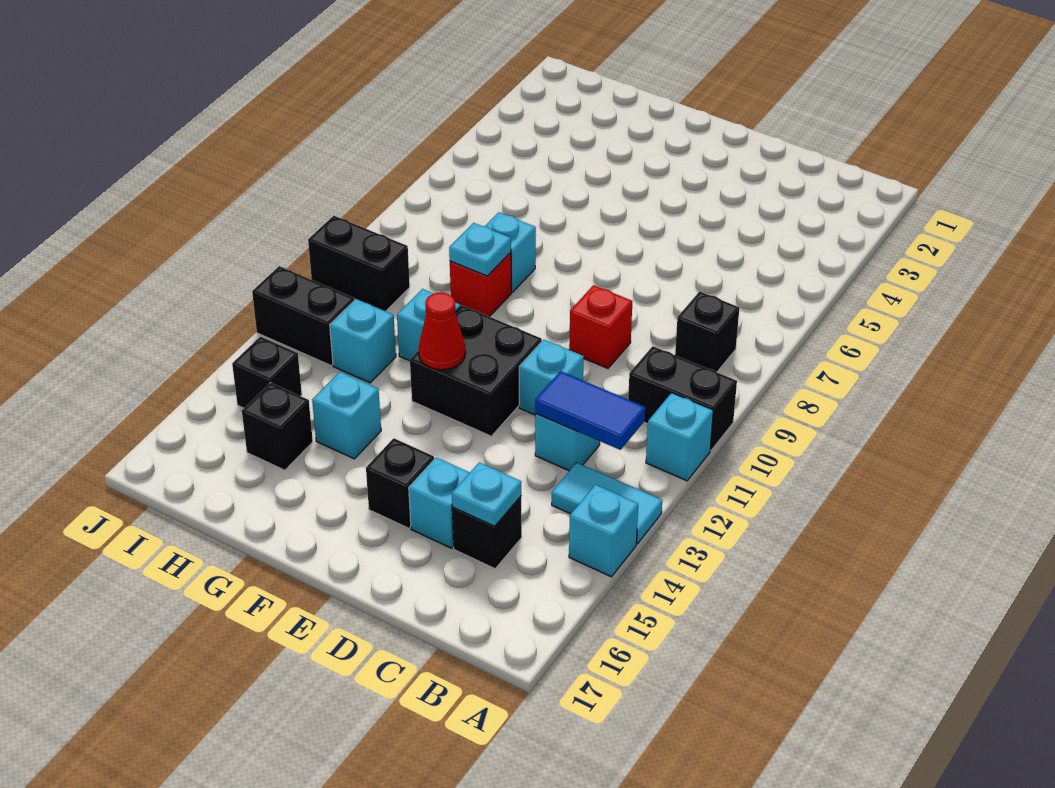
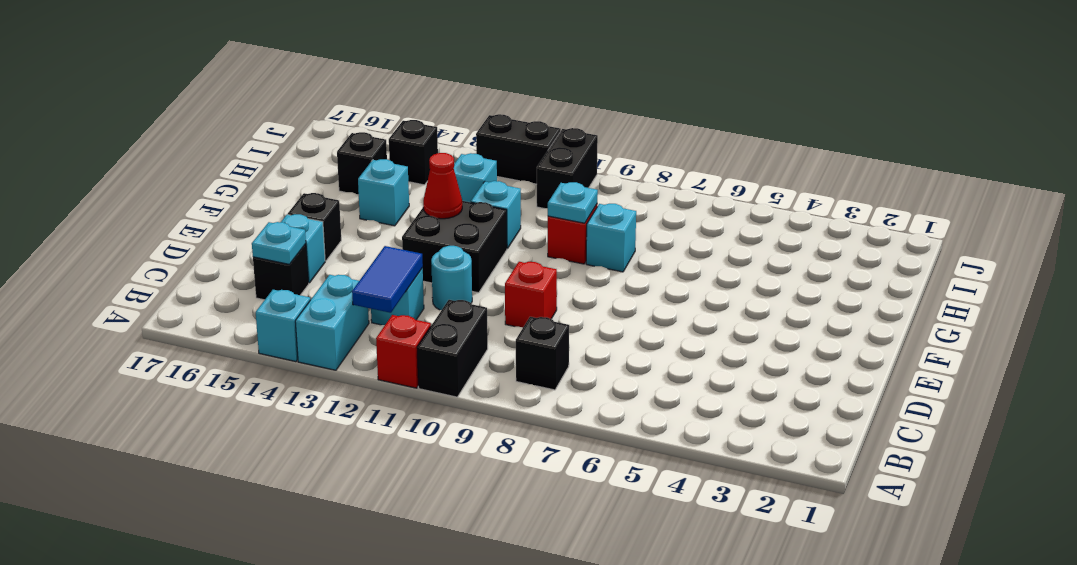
cyan brick A11 level 1 -> red brick A11 level 1
cyan tile A13:B13 level 1 -> cyan brick A13:B13 level 1
cyan brick D11 level 1 -> cyan round brick D11 level 1
black brick I12:J12 level 1 -> black brick J11:J12 level 1

